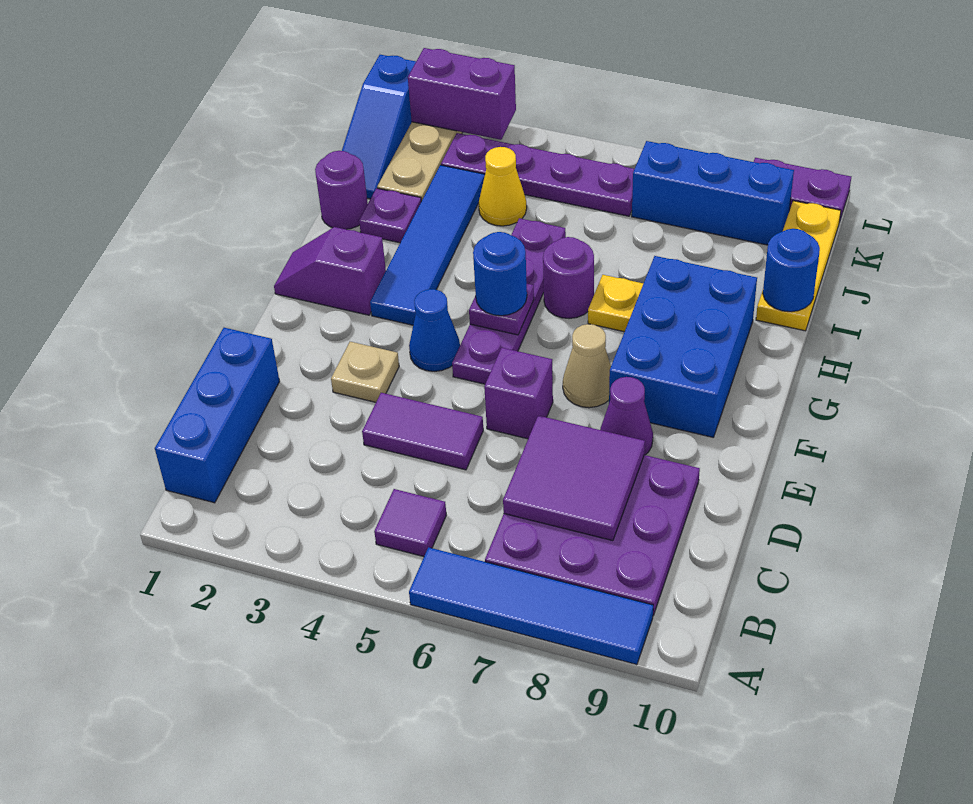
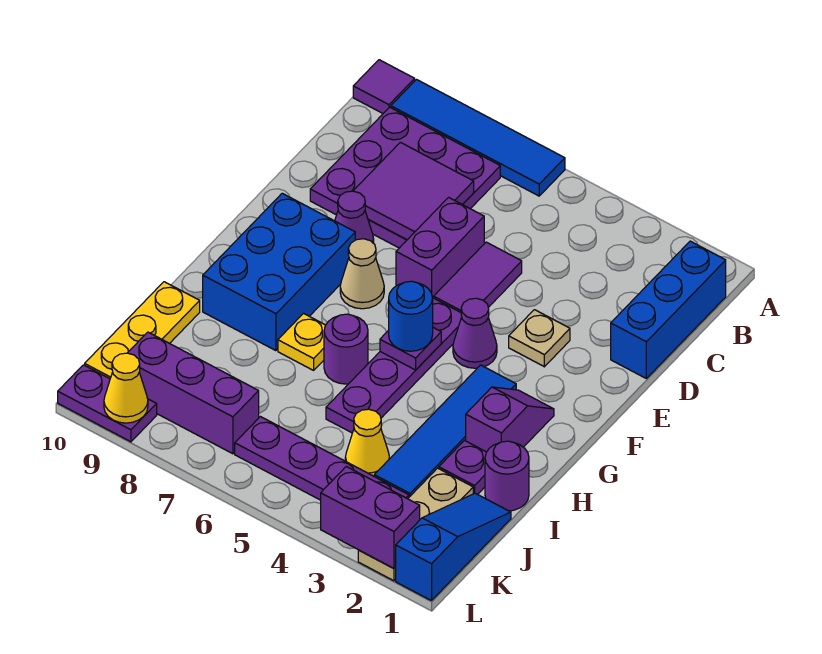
purple tile B5 level 1 -> purple tile A10 level 1
purple tile D4:D5 level 1 -> purple tile D5:E5 level 1
purple brick E6 level 1 -> purple brick D6:E6 level 1
blue cone F4 level 1 -> purple cone F4 level 1
purple slope G1:G2 level 1 top 2 -> purple slope G2:H2 level 1 top H
blue round brick I10 level 2 -> none
blue brick K7:K9 level 1 -> purple brick K7:K9 level 1
none -> yellow cone L9 level 2

